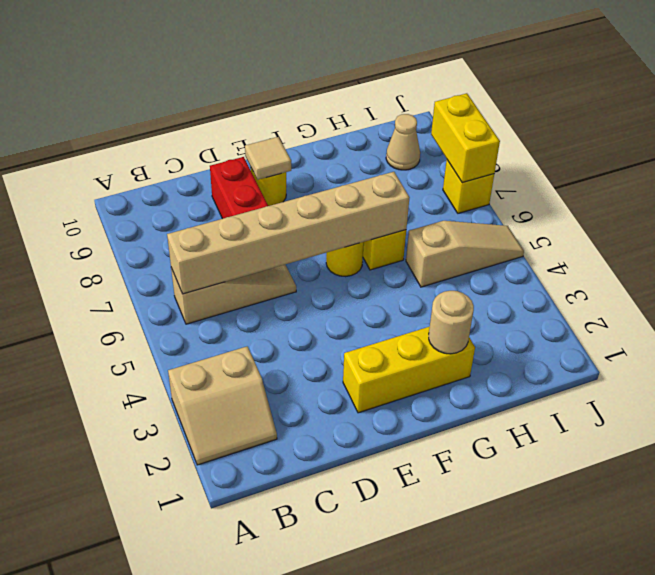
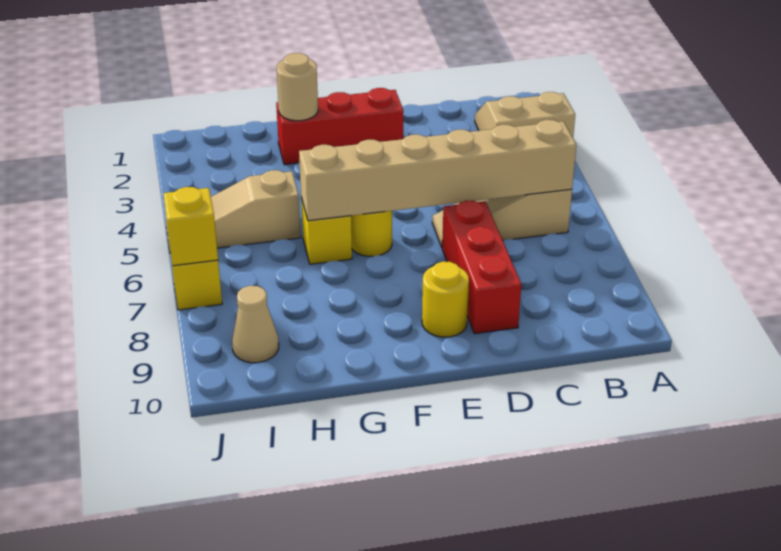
yellow brick E2:G2 level 1 -> red brick E2:G2 level 1
tan tile E9 level 2 -> none
yellow brick J7:J8 level 2 -> yellow brick J7 level 2

